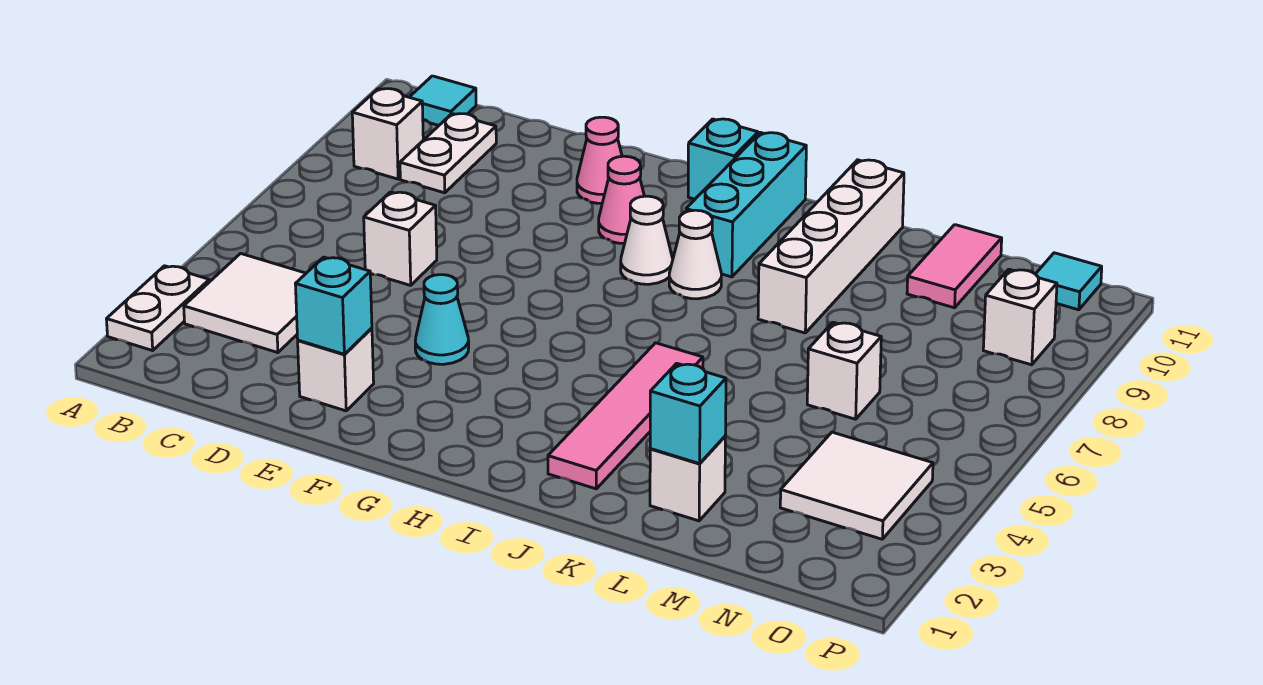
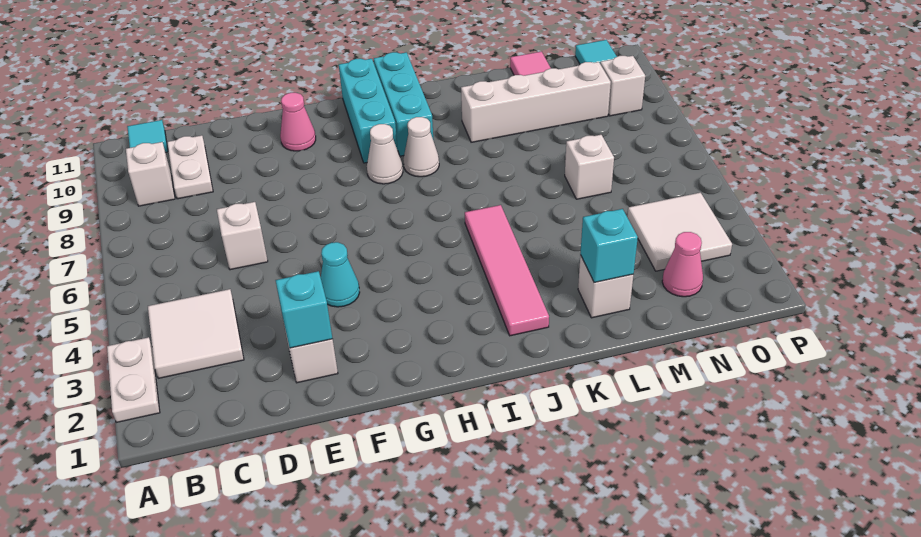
pink cone G9 level 1 -> pink cone N2 level 1
cyan brick H11 level 1 -> cyan brick H9:H11 level 1
white brick K8:K11 level 1 -> white brick K9:N9 level 1

